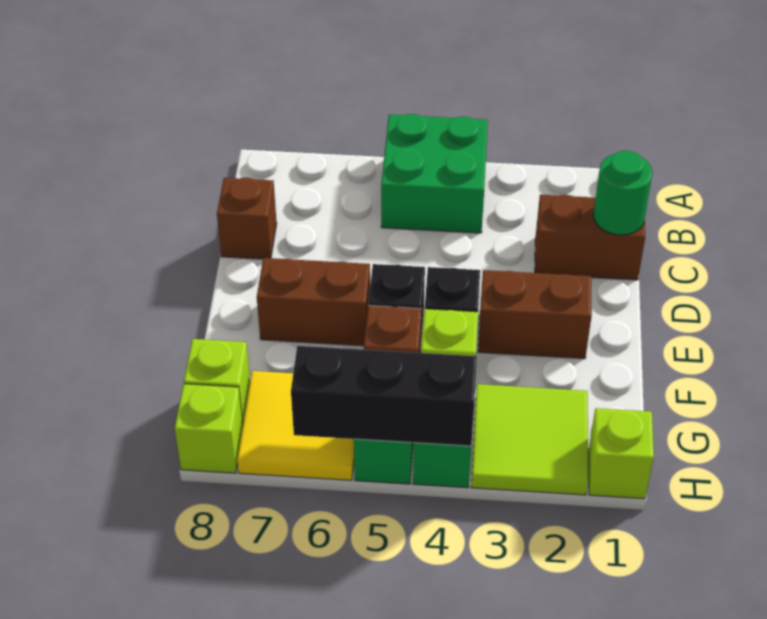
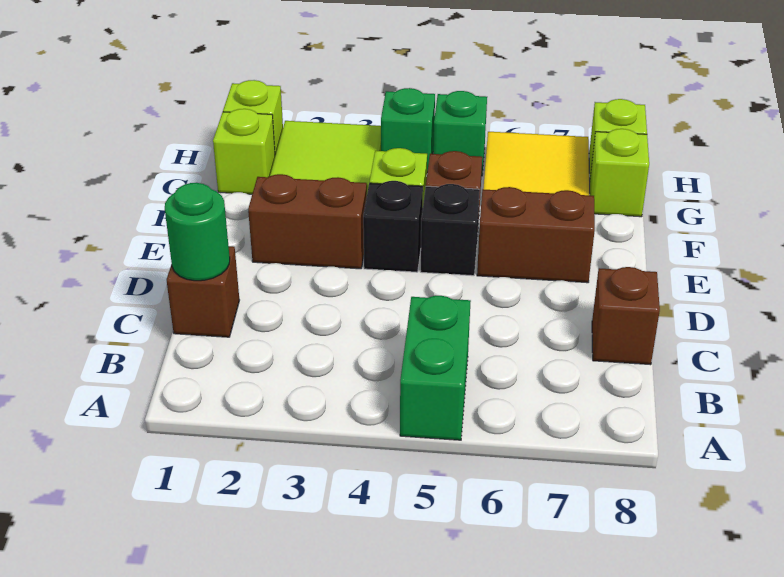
green brick A4:B5 level 1 -> green brick A5:B5 level 1
brown brick C1:C2 level 1 -> brown brick C1 level 1
none -> lime brick G1 level 1
black brick H4:H6 level 2 -> none

